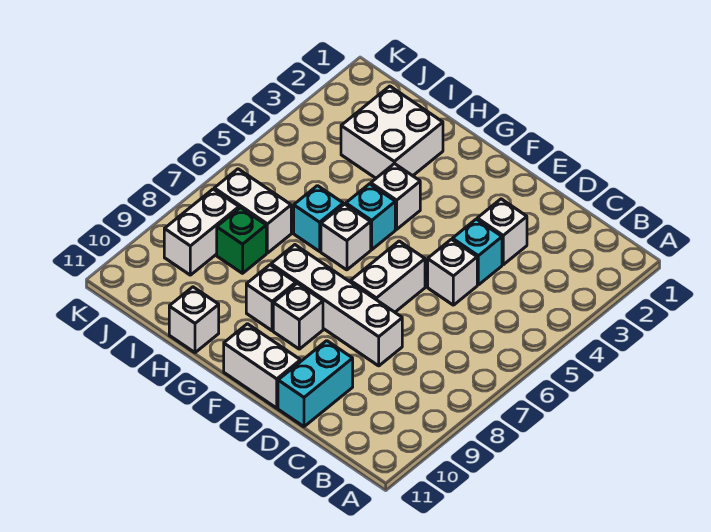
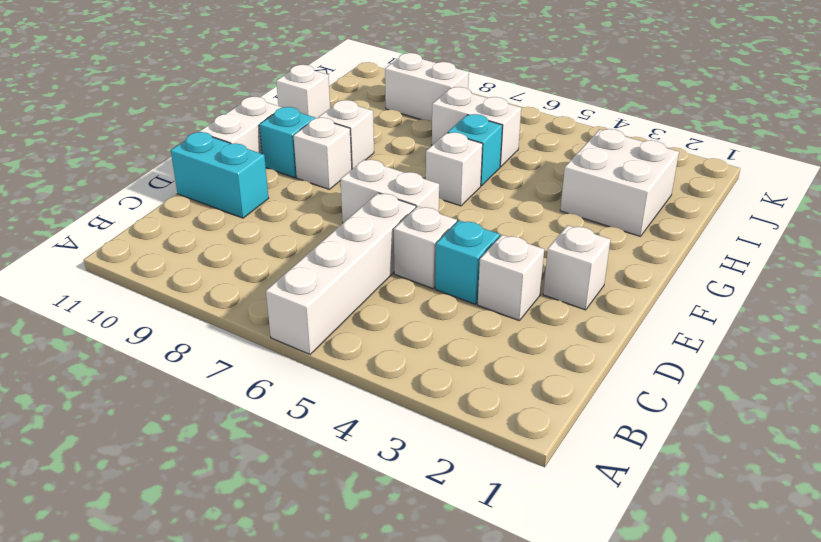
white brick D8:G8 level 1 -> white brick A6:D6 level 1
white brick G4 level 1 -> white brick E2 level 1
cyan brick G5 level 1 -> cyan brick F10 level 1
white brick I7:J7 level 1 -> white brick I6:I7 level 1
green brick I8 level 1 -> none

